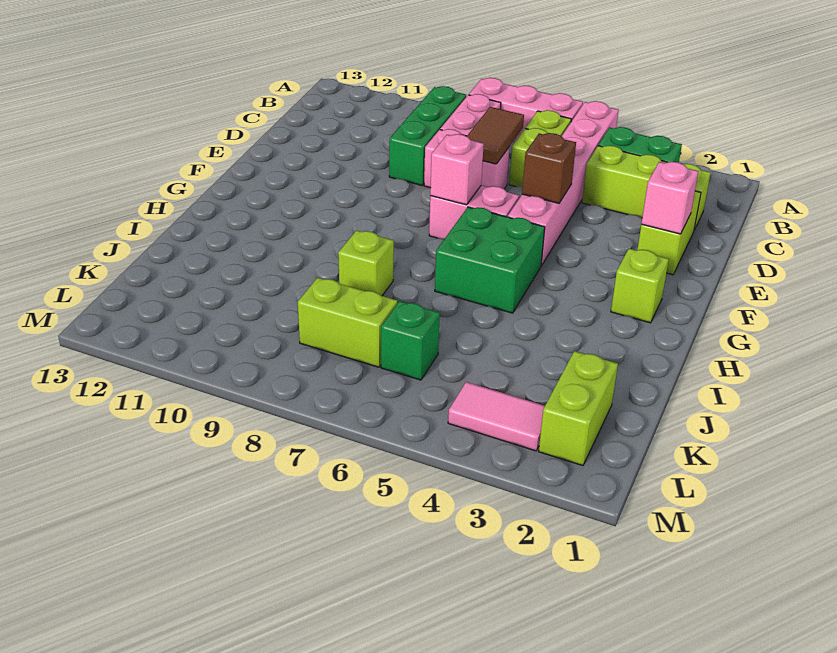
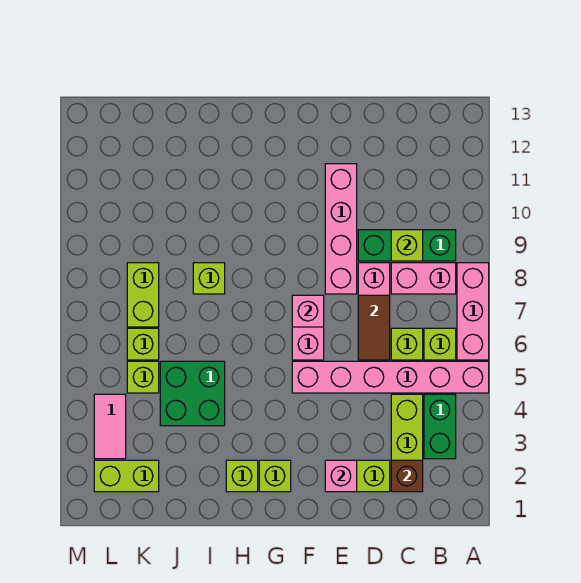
brown tile C7:D7 level 2 -> brown tile D6:D7 level 2
none -> lime brick C9 level 2
brown brick E5 level 2 -> brown brick C2 level 2
none -> pink brick E8:E11 level 1
green brick G5:H6 level 1 -> green brick I4:J5 level 1
none -> lime brick H2 level 1
none -> lime brick K5 level 1
green brick K6 level 1 -> lime brick K6 level 1

